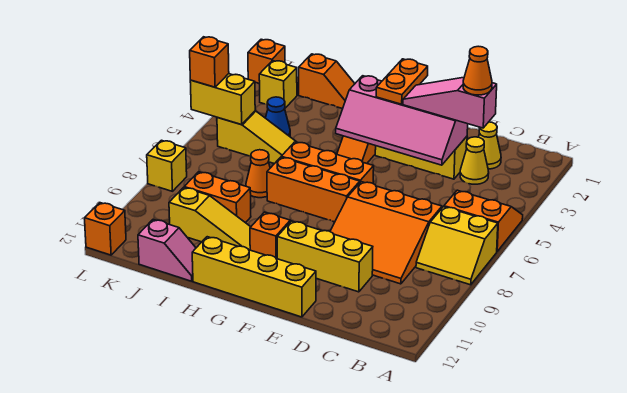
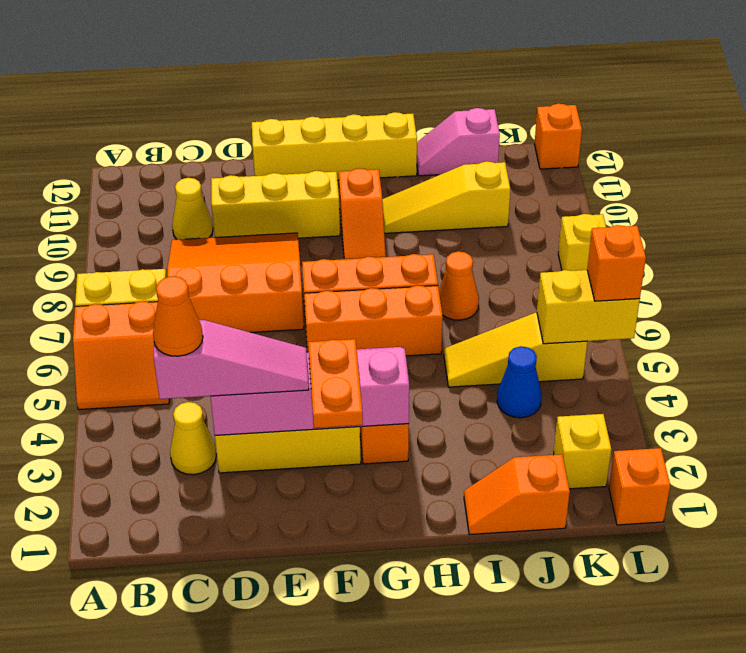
yellow cone C2 level 1 -> yellow cone C10 level 1
orange brick I9:J9 level 1 -> none

